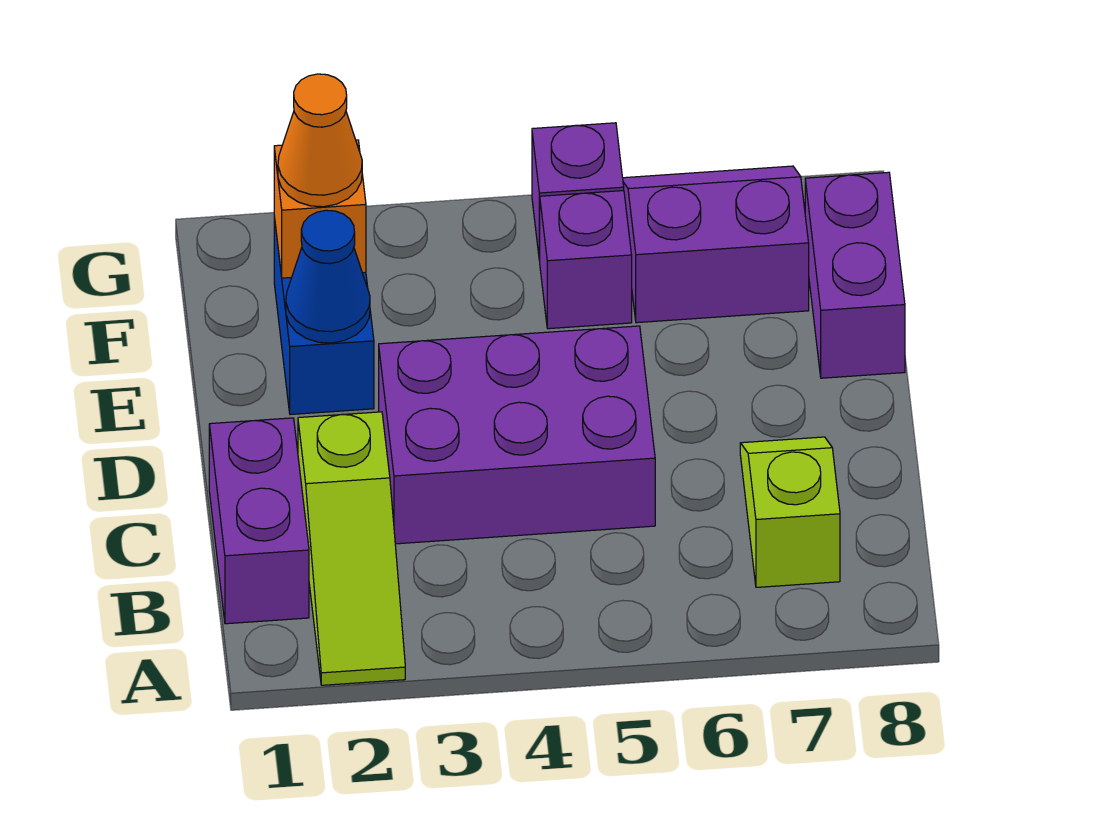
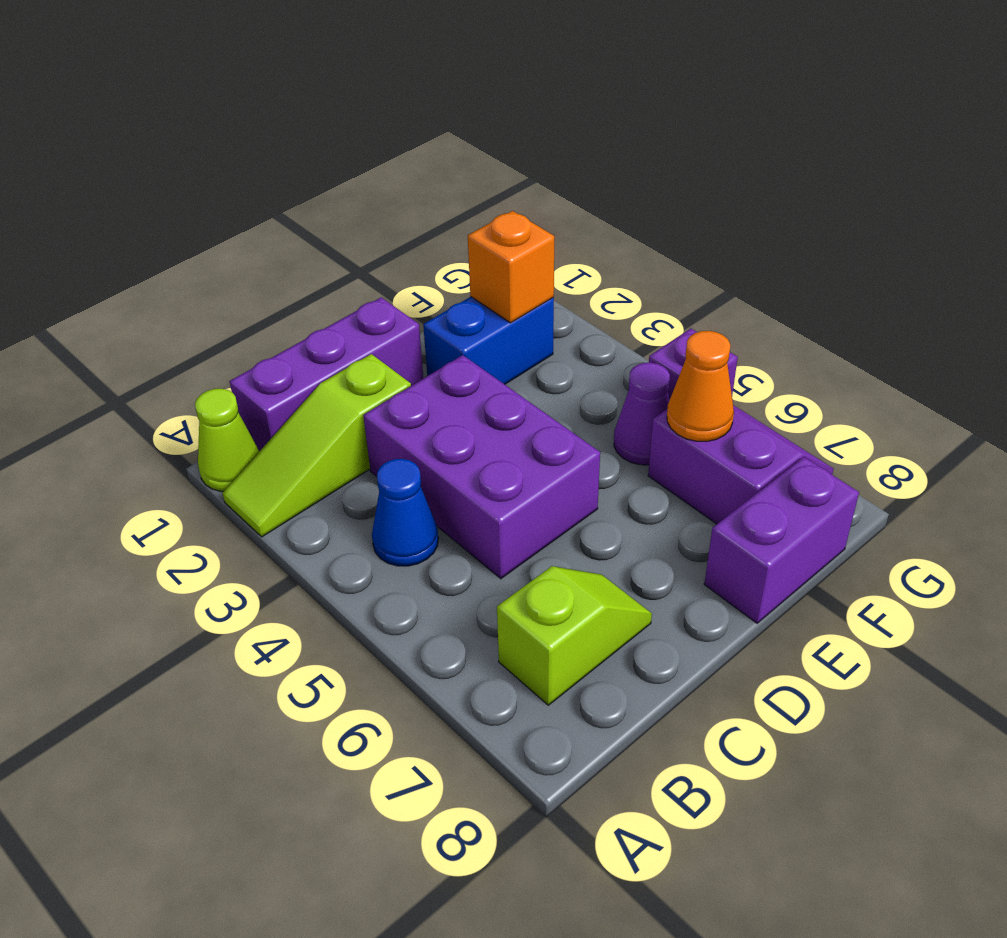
none -> lime cone A1 level 1
purple brick B1:C1 level 1 -> purple brick B1:D1 level 1
blue cone E2 level 2 -> blue cone B4 level 1
orange cone F2 level 3 -> orange cone F6 level 2
purple brick F5 level 1 -> purple cone F5 level 1

